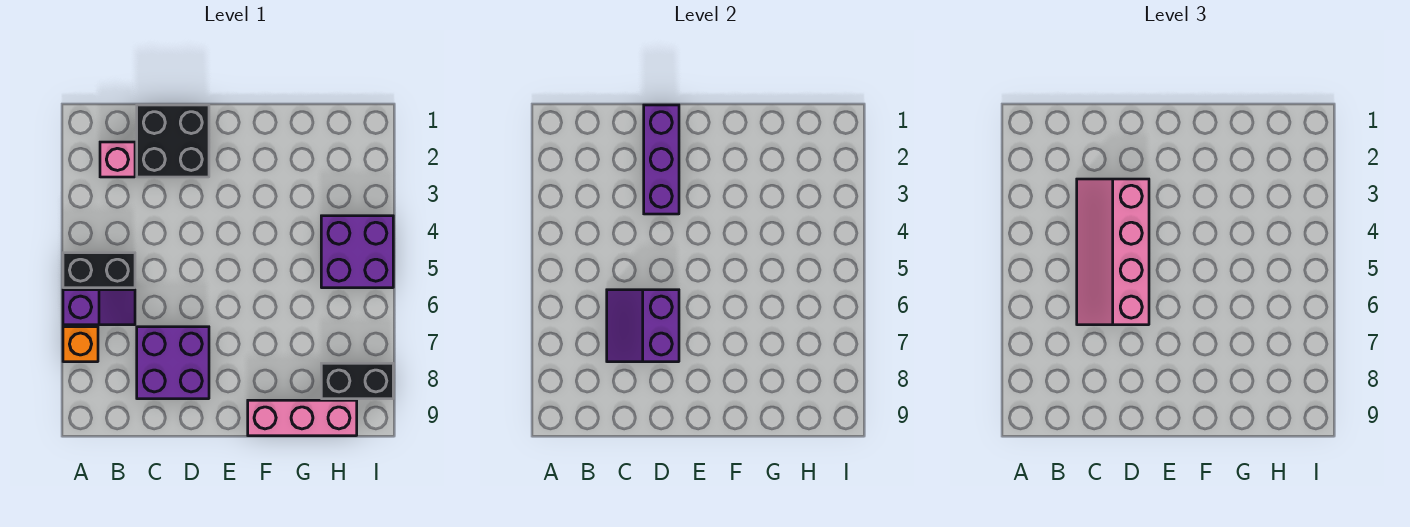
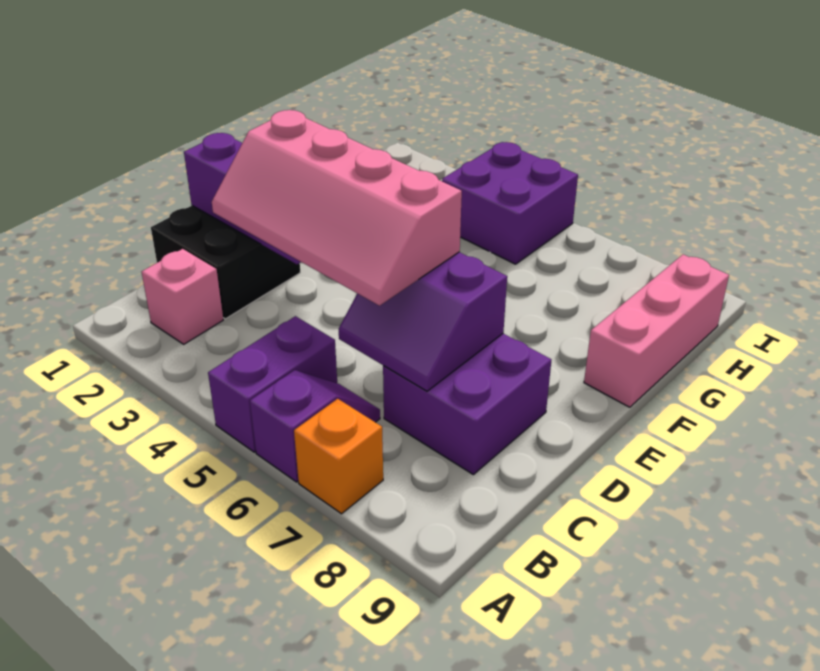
black brick A5:B5 level 1 -> purple brick A5:B5 level 1
black brick H8:I8 level 1 -> none

